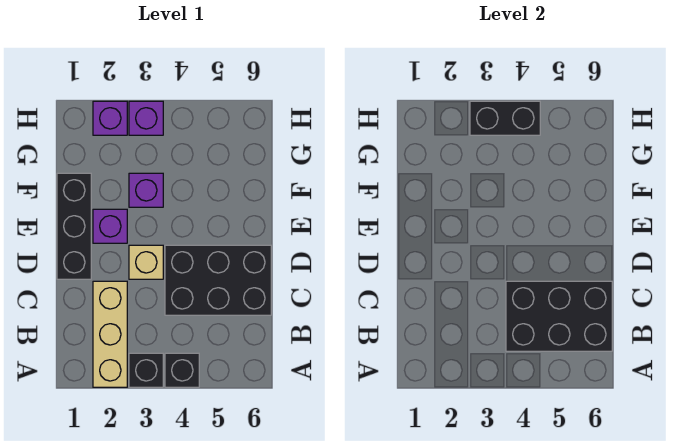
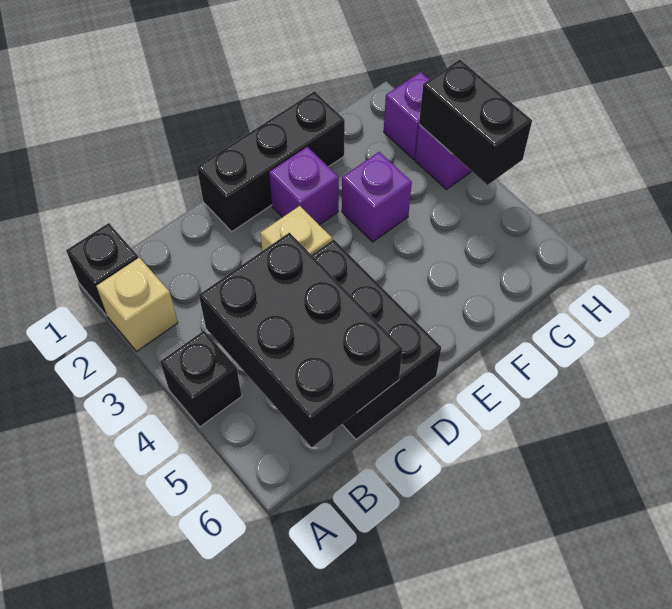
tan brick A2:C2 level 1 -> tan brick A2 level 1
black brick A3 level 1 -> black brick A1 level 1

